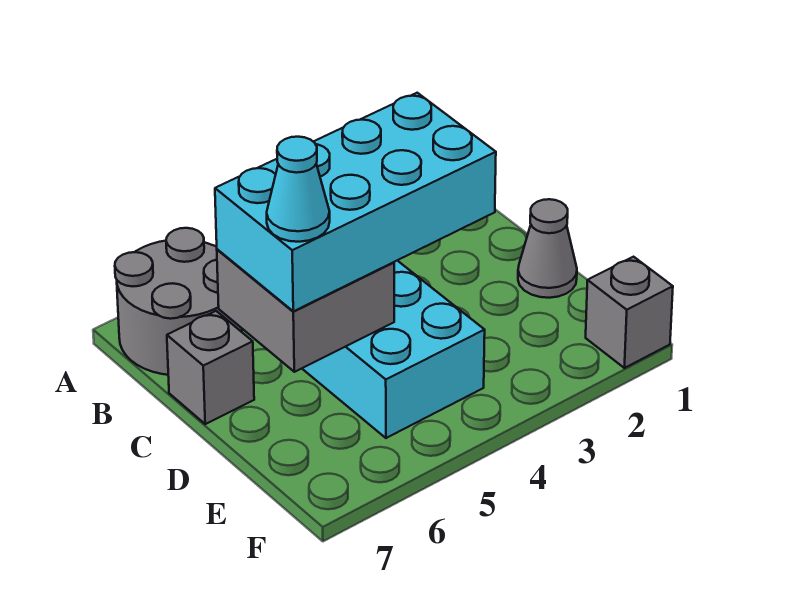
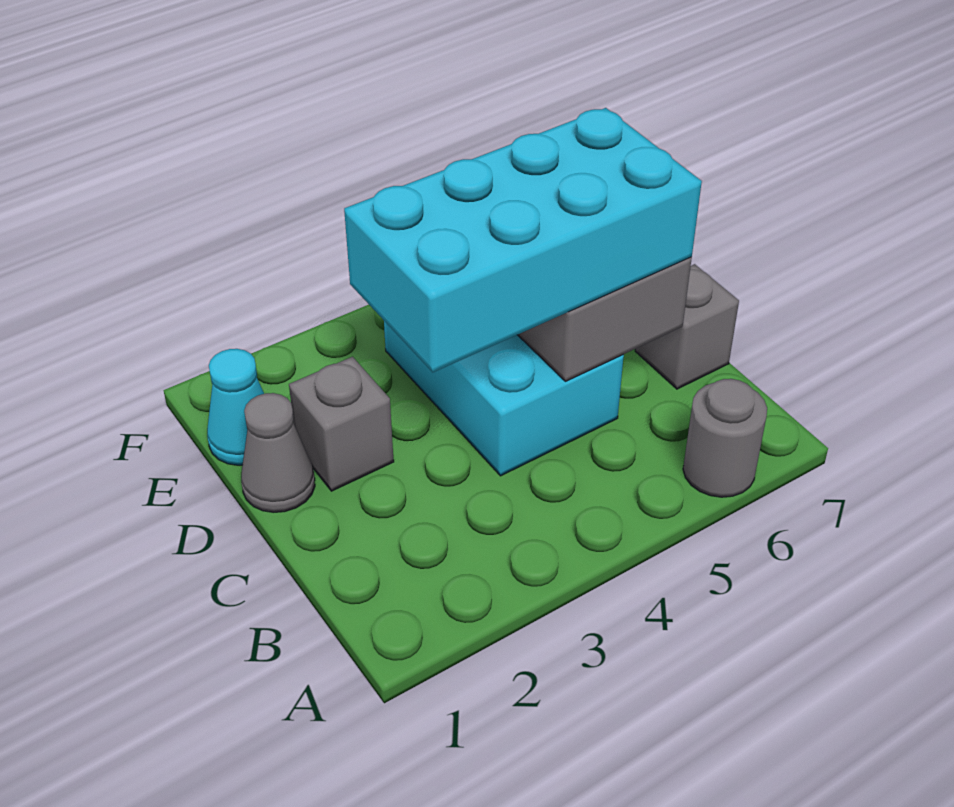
grey round brick A6:B7 level 1 -> grey round brick A6 level 1
cyan cone D6 level 4 -> cyan cone E1 level 1
grey brick F1 level 1 -> grey brick D2 level 1

